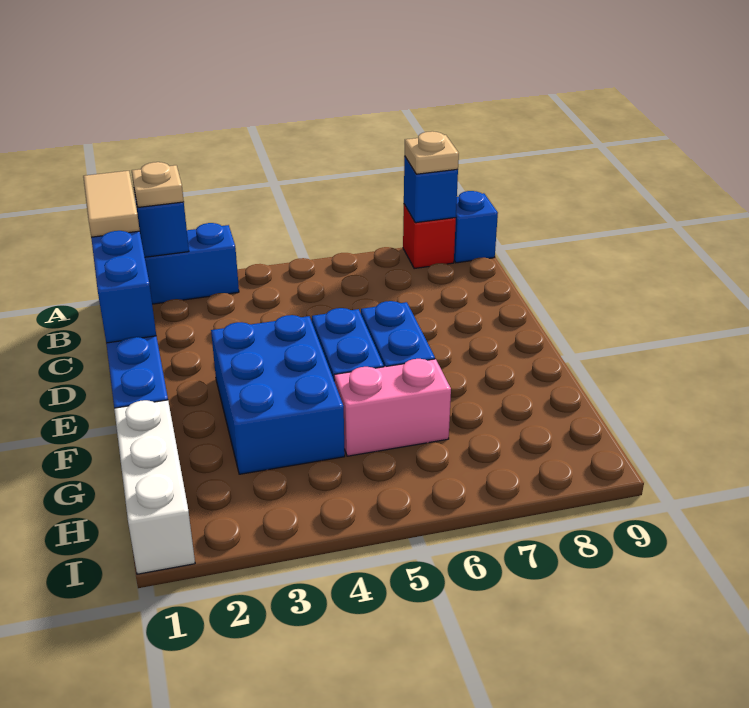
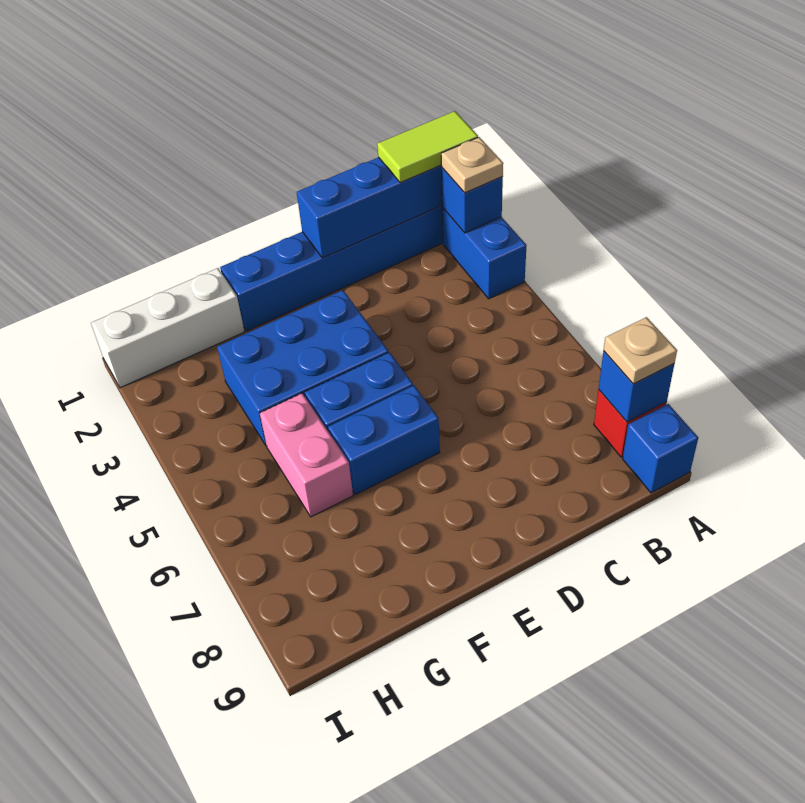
tan tile A1:B1 level 3 -> lime tile A1:B1 level 3

